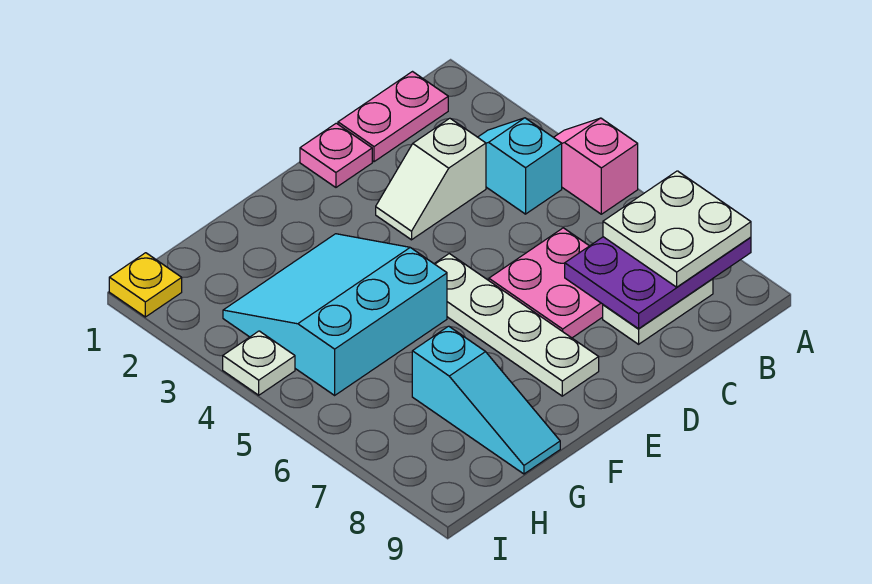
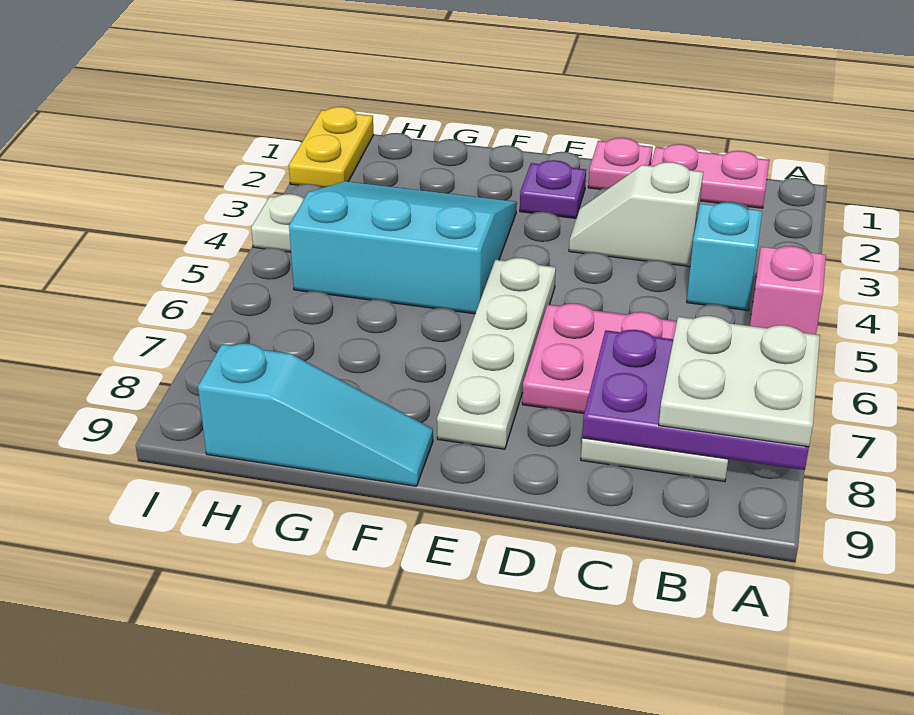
none -> purple plate E2 level 1
cyan slope G7:G9 level 1 top 7 -> cyan slope F9:H9 level 1 top H
yellow plate I1 level 1 -> yellow plate I1:I2 level 1

